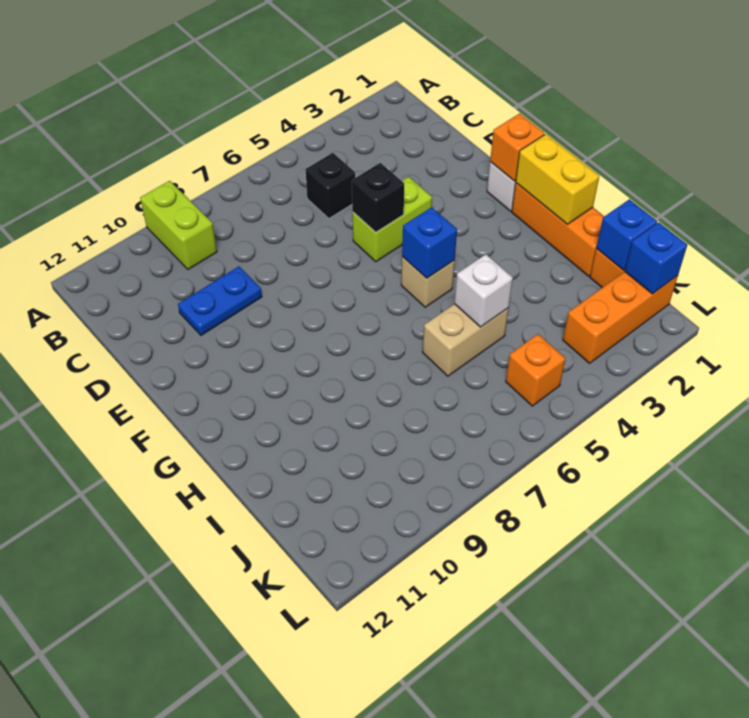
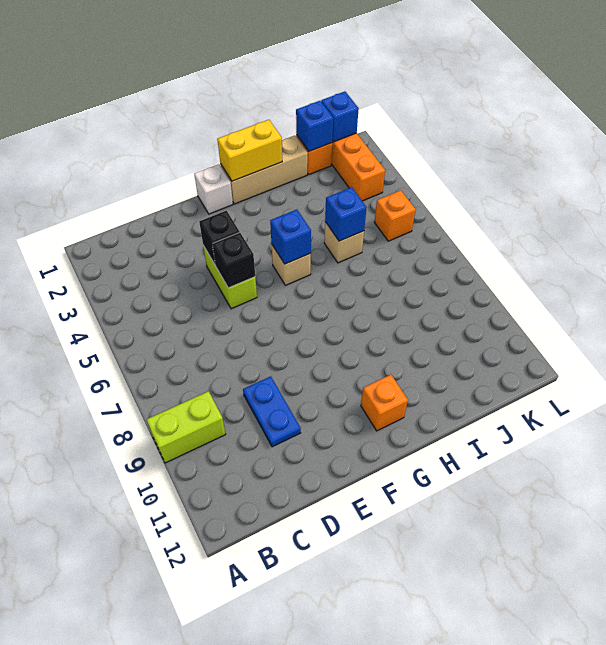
black brick C5 level 1 -> black brick E4 level 2
orange brick F1 level 2 -> orange brick G11 level 1
orange brick G1:I1 level 1 -> tan brick G1:I1 level 1
tan brick I5:I6 level 1 -> tan brick I5 level 1
white brick I5 level 2 -> blue brick I5 level 2

